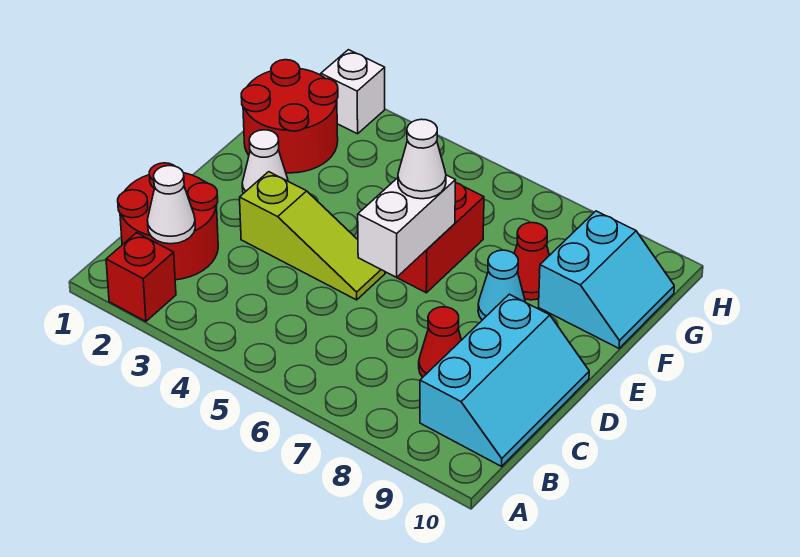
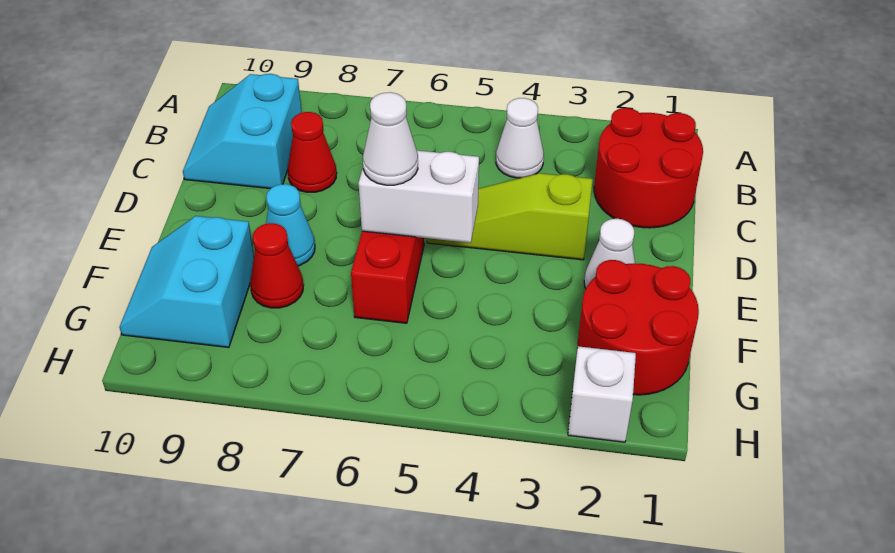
red brick A2 level 1 -> none
white cone B2 level 2 -> white cone B4 level 1
cyan slope B9:D10 level 1 top 9 -> cyan slope B9:C10 level 1 top 9
white brick D6:E6 level 2 -> white brick E5:E6 level 2

